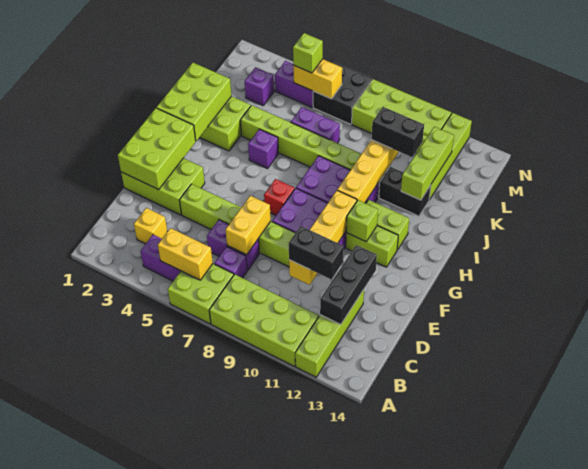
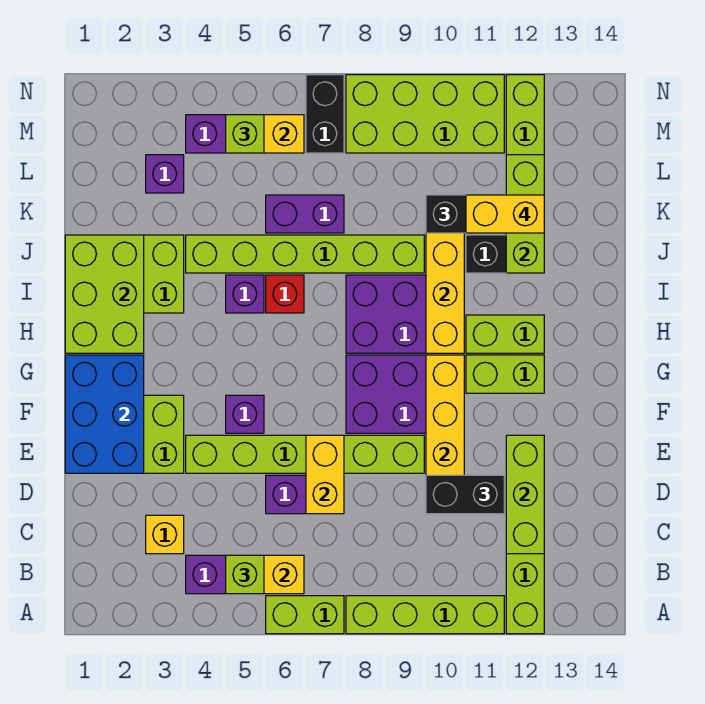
lime brick A6:B7 level 1 -> lime brick A6:A7 level 1
lime brick A8:B11 level 1 -> lime brick A8:A11 level 1
purple brick C7 level 1 -> purple brick F5 level 1
black brick C12:E12 level 2 -> lime brick C12:E12 level 2
lime brick E1:G2 level 2 -> blue brick E1:G2 level 2
red brick G7 level 1 -> red brick I6 level 1
lime brick G11 level 2 -> lime brick B5 level 3
none -> yellow brick K11:K12 level 4
black brick M6:N7 level 1 -> black brick M7:N7 level 1

